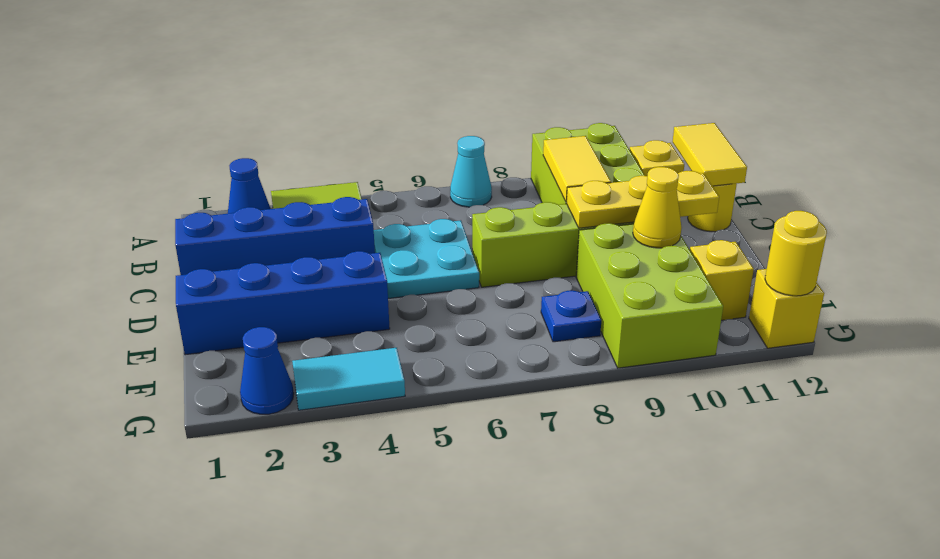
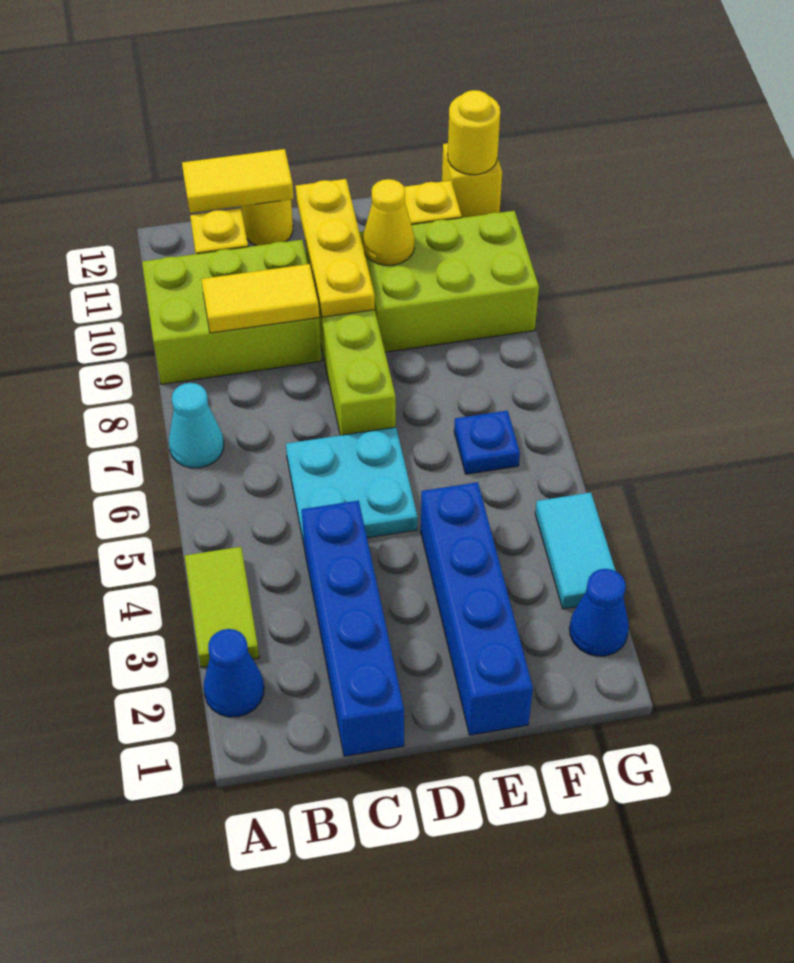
blue plate F8 level 1 -> blue plate F6 level 1

